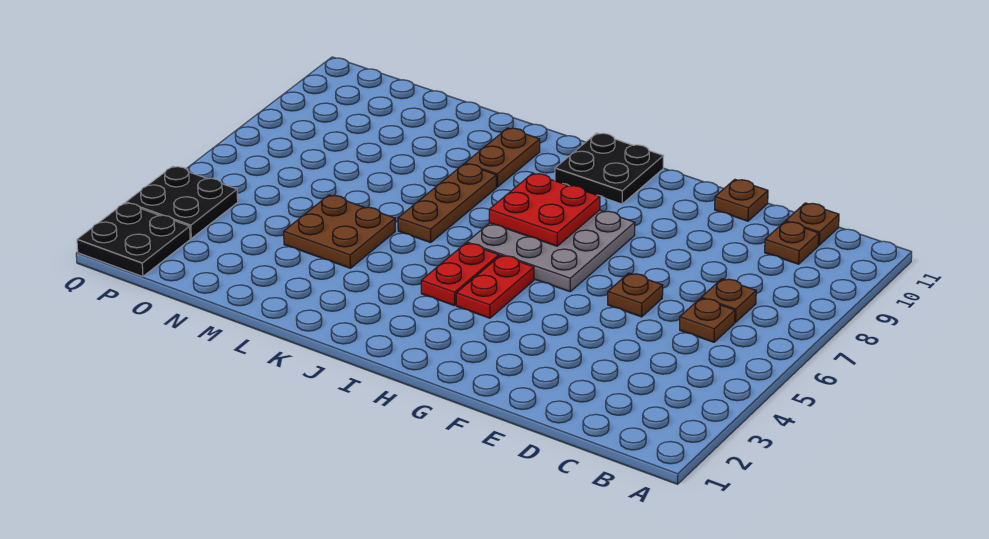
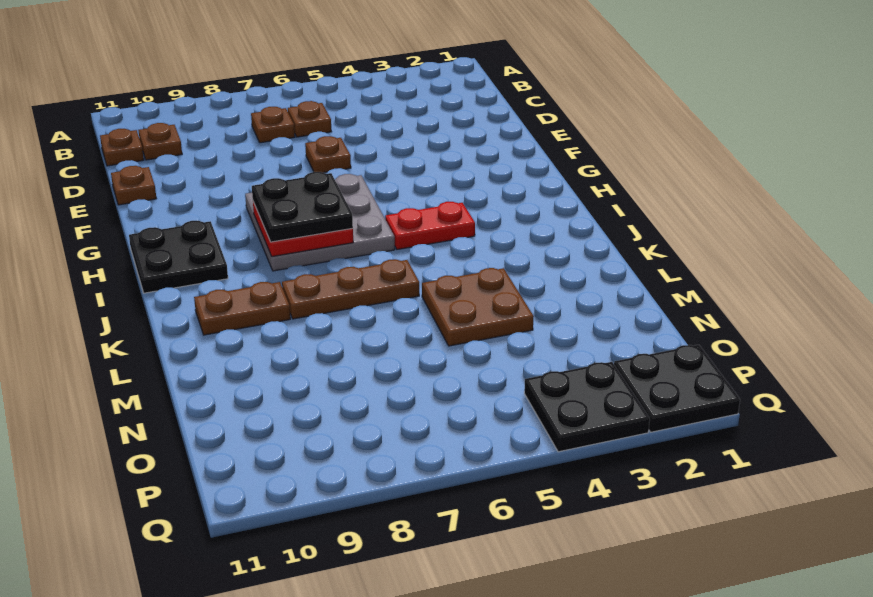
red plate H4:H5 level 1 -> none
none -> black plate H7:I8 level 3

